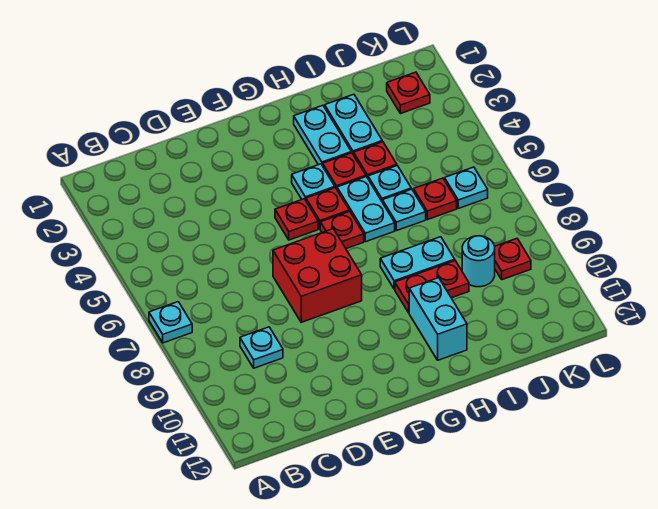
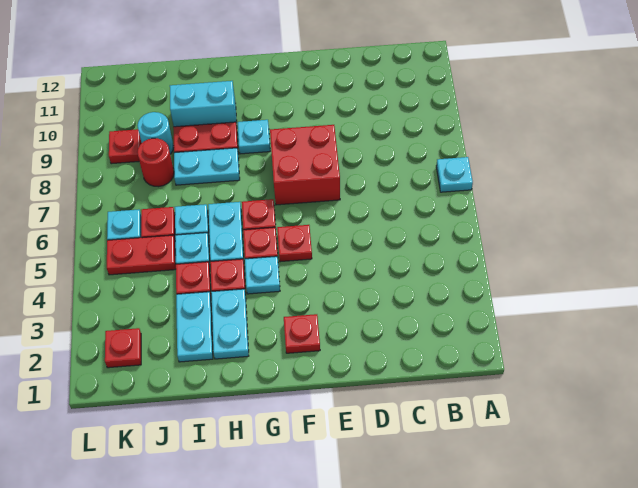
cyan plate C9 level 1 -> cyan plate G9 level 1
none -> red plate F2 level 1
cyan brick H10:H11 level 1 -> cyan brick H10:I10 level 1
none -> red plate J5:K5 level 1
none -> red round brick J8 level 1

